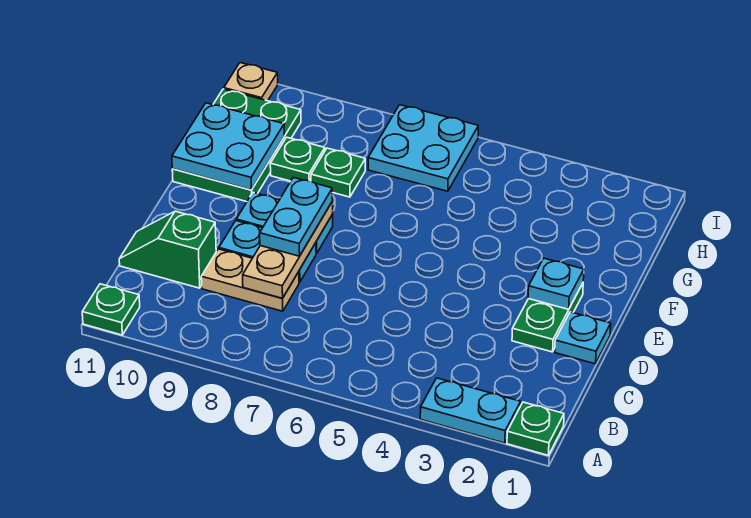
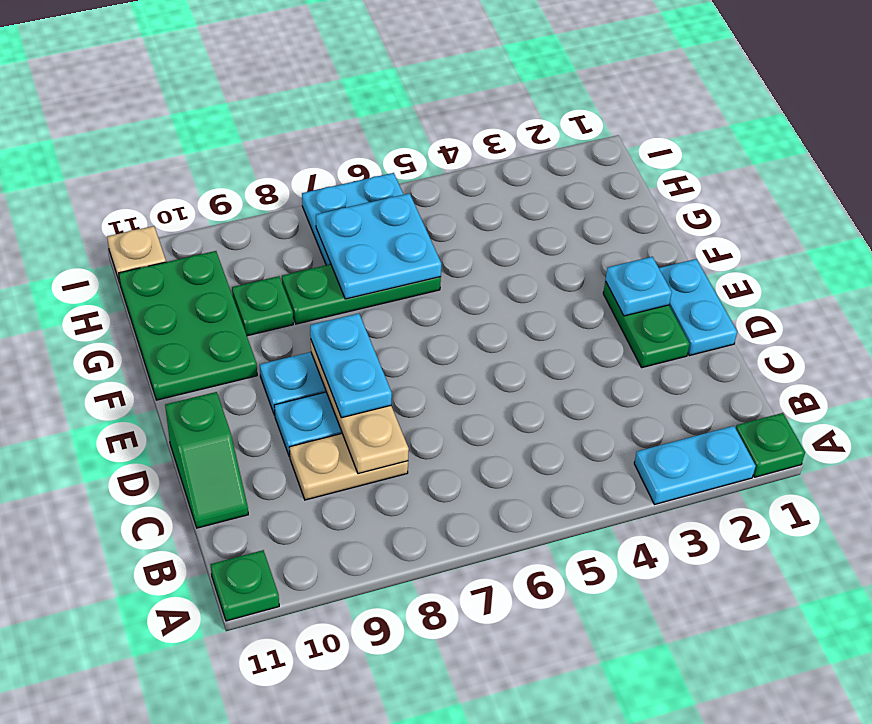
green slope C10:C11 level 1 top 10 -> green slope C11:D11 level 1 top D
cyan plate D1 level 1 -> cyan plate D1:E1 level 1
cyan plate F10:G11 level 2 -> cyan plate G6:H7 level 2
green plate G8 level 1 -> green plate G6:G8 level 1

